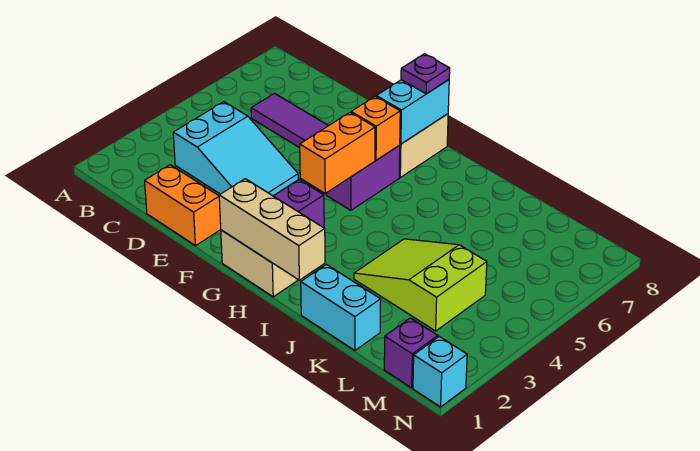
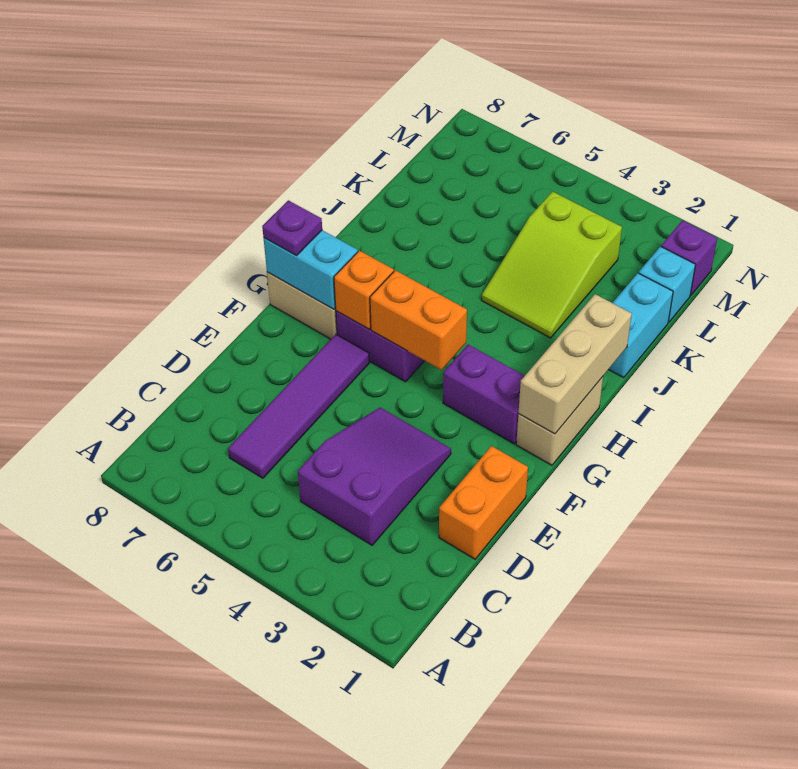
cyan slope C3:E4 level 1 top C -> purple slope C3:E4 level 1 top C
cyan brick N1 level 1 -> cyan brick L1 level 1

